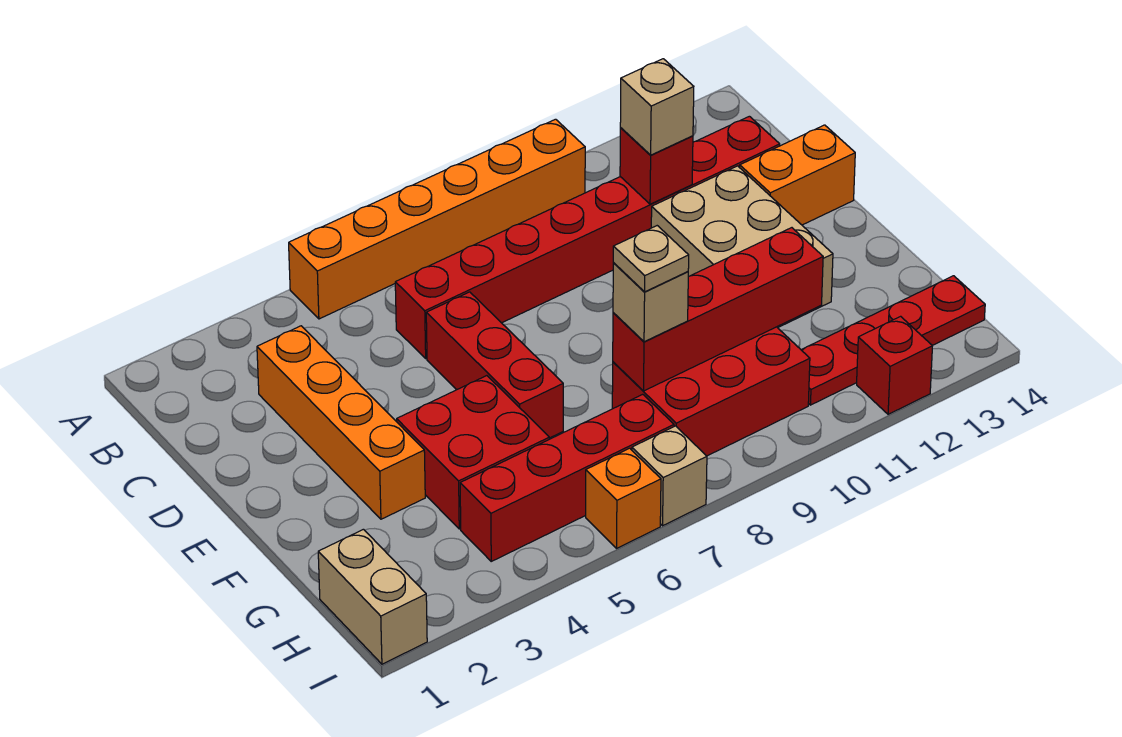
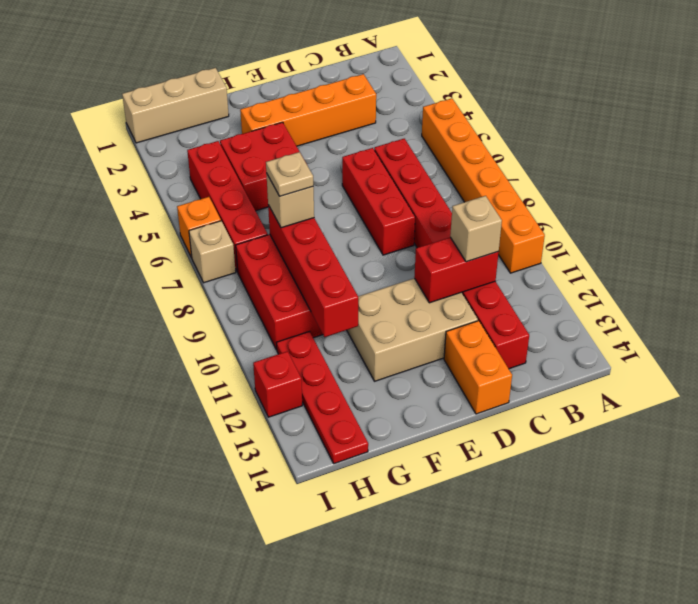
red brick C11 level 2 -> red brick C11:D11 level 2
red brick D6:F6 level 1 -> red brick D6:D8 level 1
tan brick H1:I1 level 1 -> tan brick G1:I1 level 1

